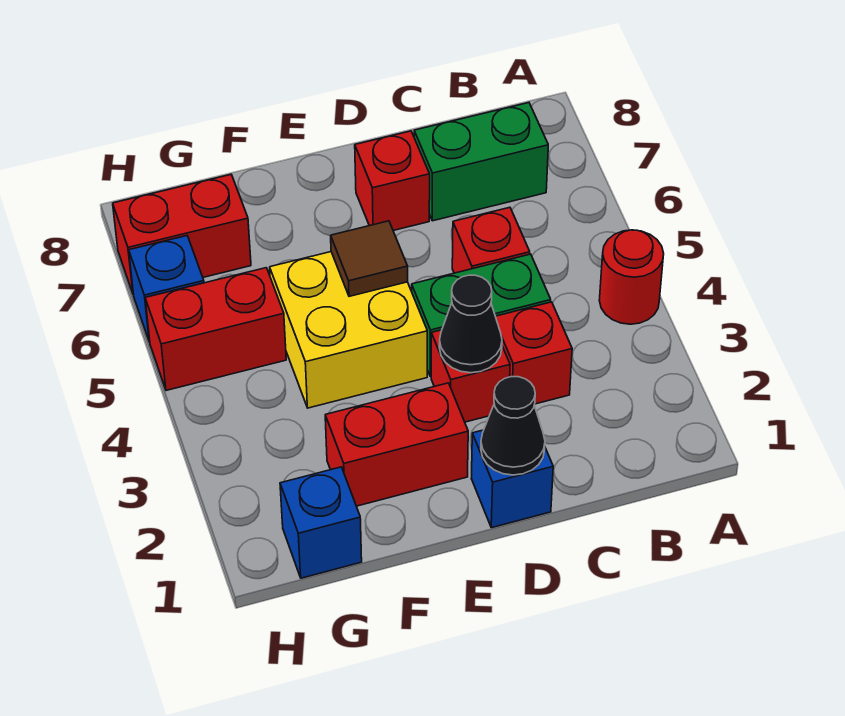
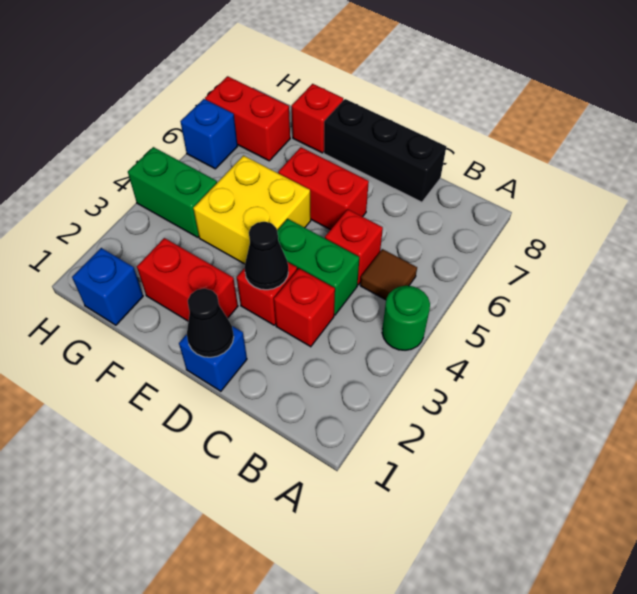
red round brick A4 level 1 -> green round brick A4 level 1
green brick B7:C7 level 1 -> green brick G4:H4 level 1
none -> black brick C8:E8 level 1
red brick D7 level 1 -> red brick F8 level 1
brown tile E5 level 2 -> brown tile B5 level 1
red brick G5:H5 level 1 -> red brick D6:E6 level 1

